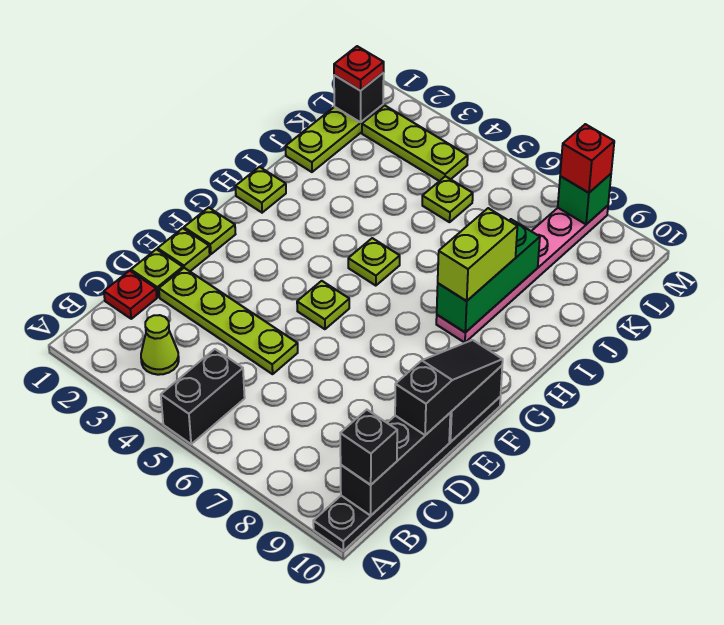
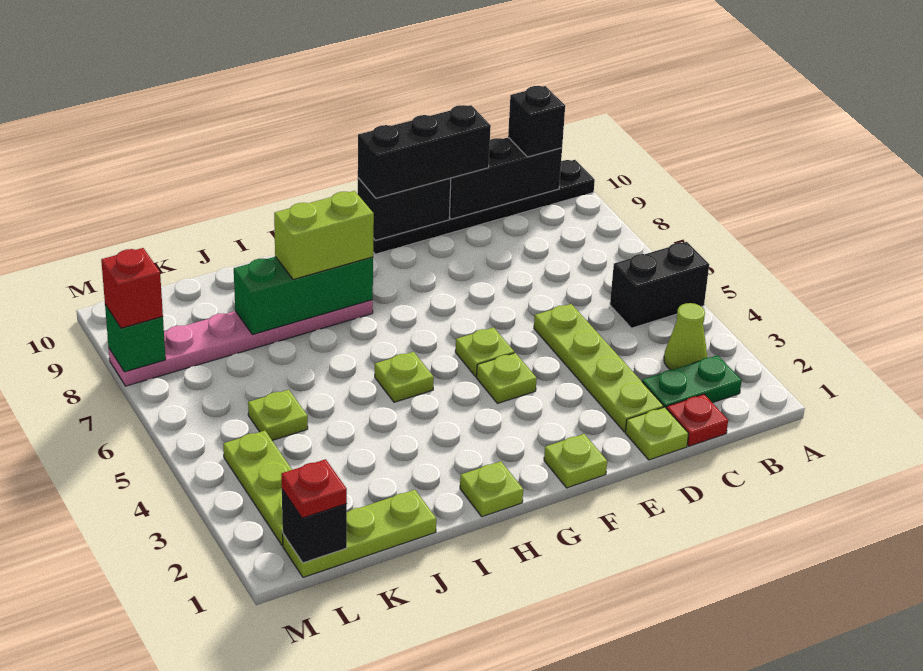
none -> green plate B2:C2 level 1
black slope D10:F10 level 3 top D -> black brick D10:F10 level 3
lime plate E1 level 1 -> lime plate F4 level 1

